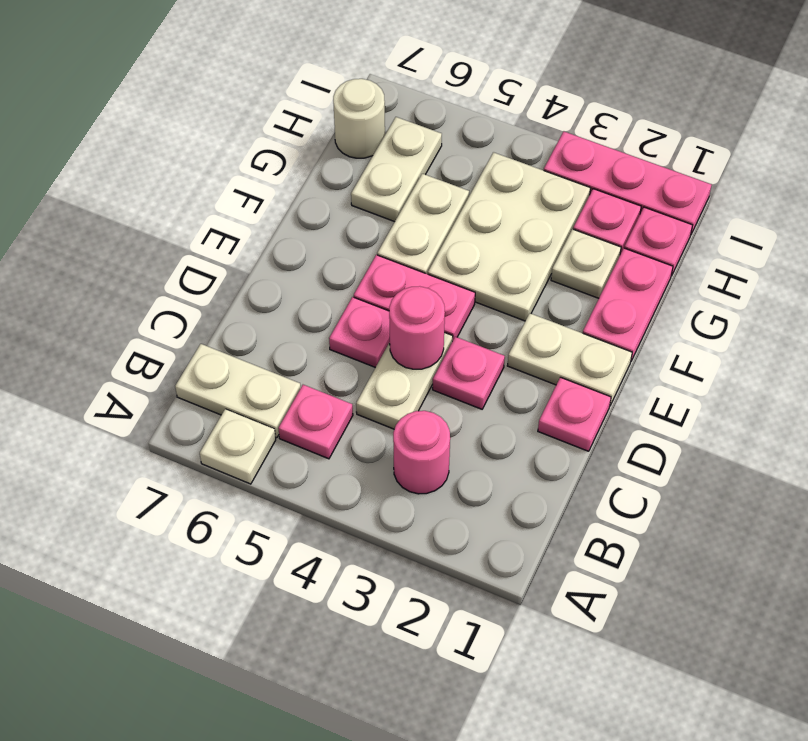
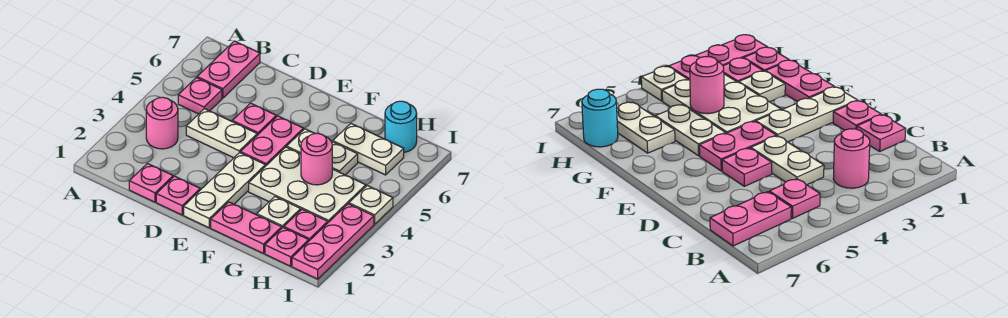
white plate A6 level 1 -> white plate I4 level 1
white plate B6:B7 level 1 -> pink plate B6:B7 level 1
pink plate D3 level 1 -> pink plate C1 level 1
pink round brick D4 level 2 -> pink round brick G4 level 2
white plate E1:E2 level 1 -> white plate E1:E3 level 1
white round brick H7 level 1 -> cyan round brick H7 level 1

